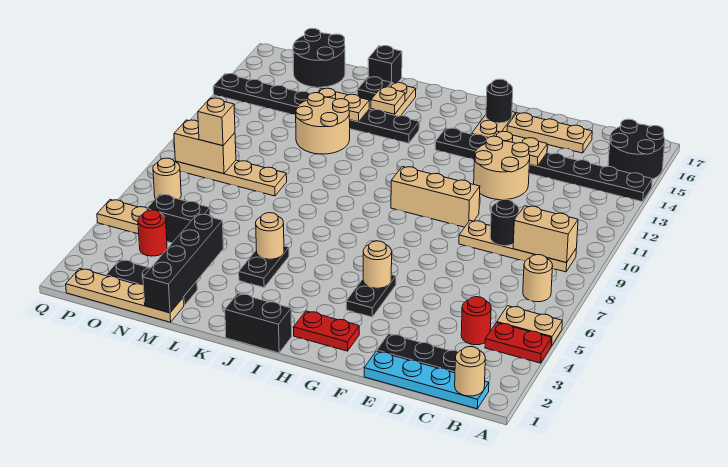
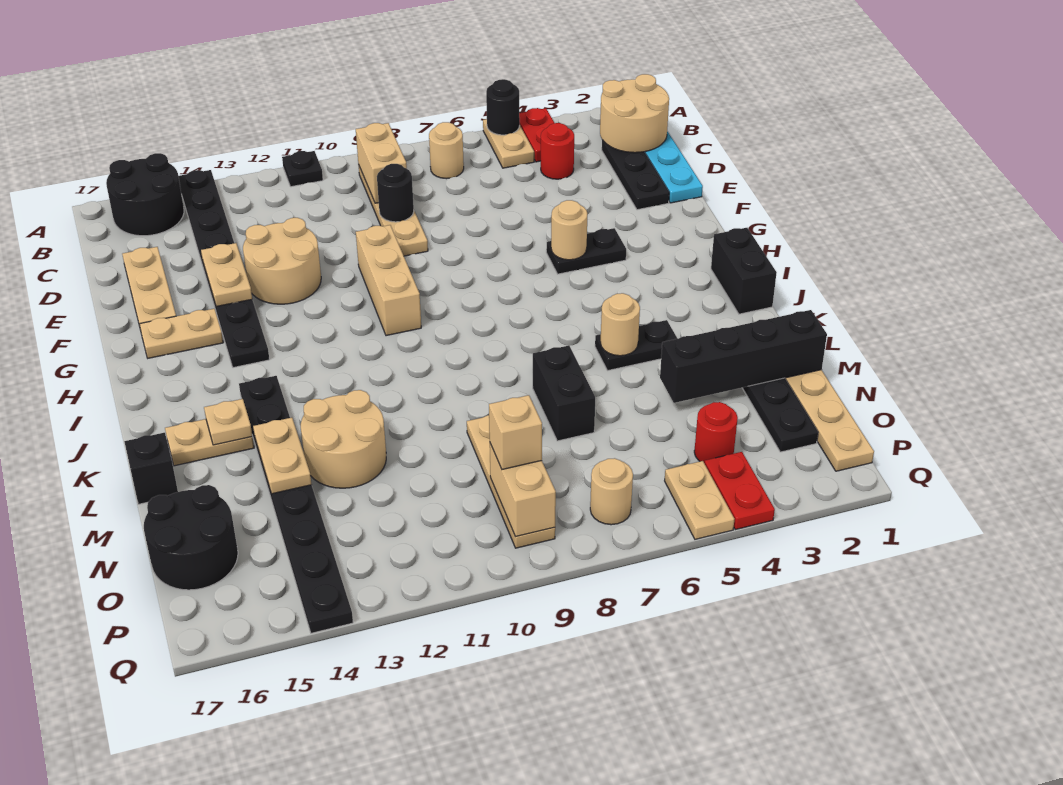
tan round brick B1 level 2 -> tan round brick B1:C2 level 2
red plate G2:H2 level 1 -> red plate P4:Q4 level 1
black round brick G16 level 2 -> black round brick A5 level 2
black plate L16 level 1 -> black plate A11 level 1
black brick N5:O5 level 1 -> black brick L7:M7 level 1

